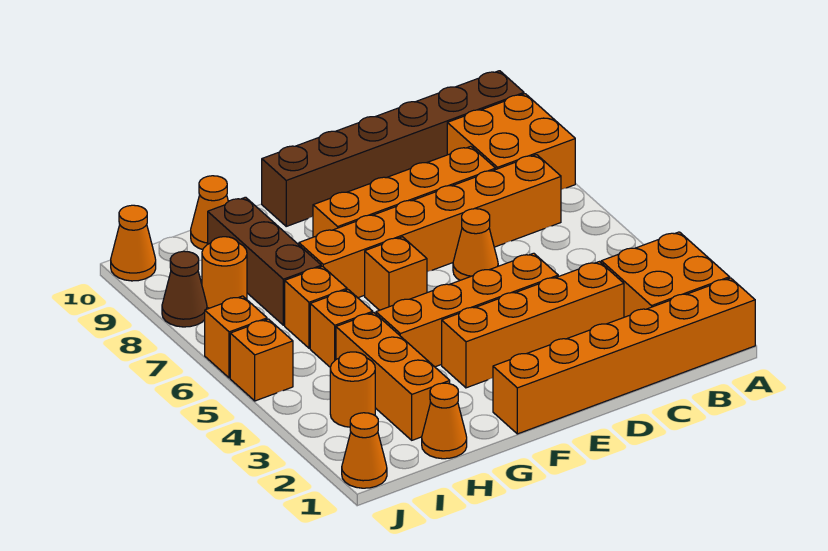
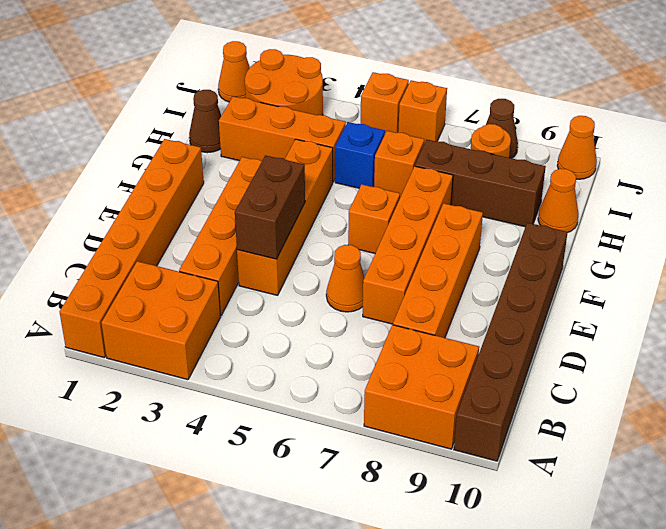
orange brick B7:G7 level 1 -> orange brick D7:G7 level 1
none -> brown brick D4:E4 level 2
orange cone H1 level 1 -> brown cone H1 level 1
orange brick H5 level 1 -> blue brick H5 level 1
orange round brick I3 level 1 -> orange round brick I2:J3 level 1

